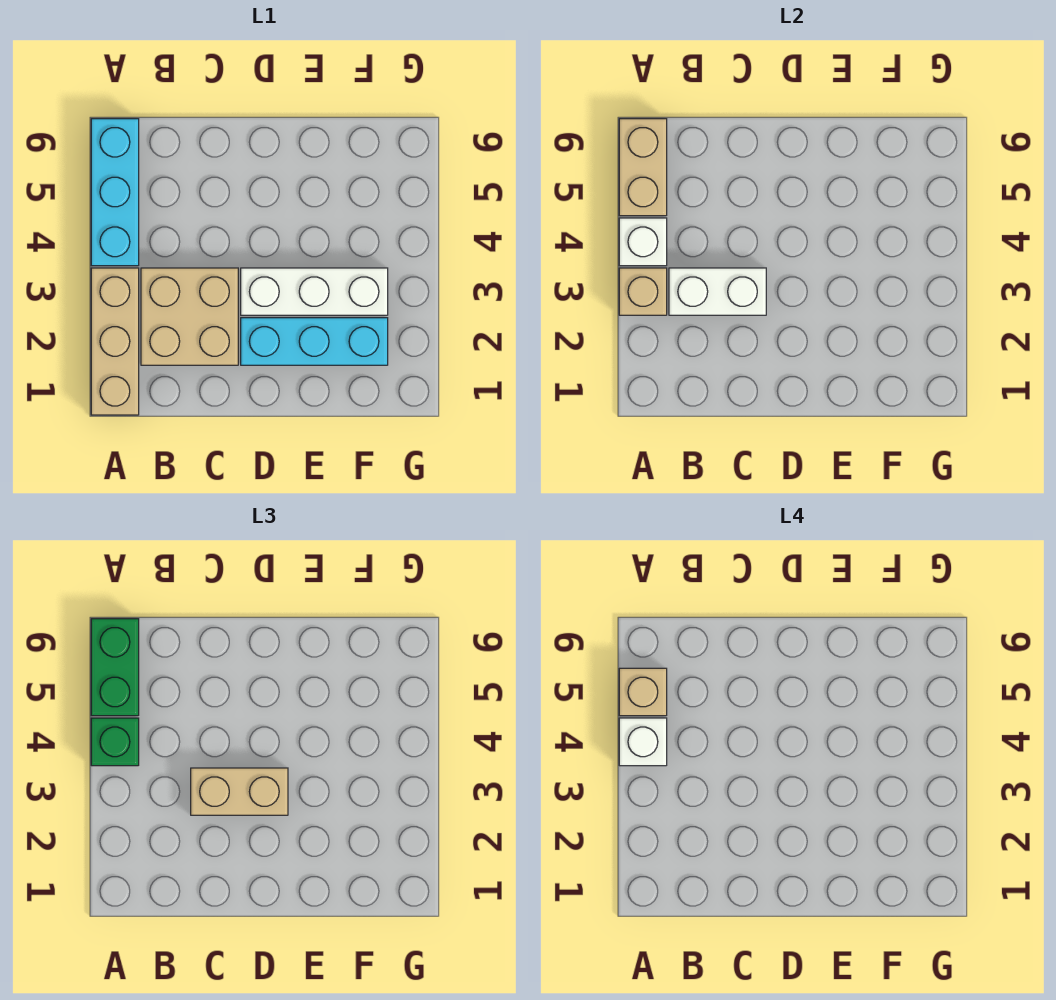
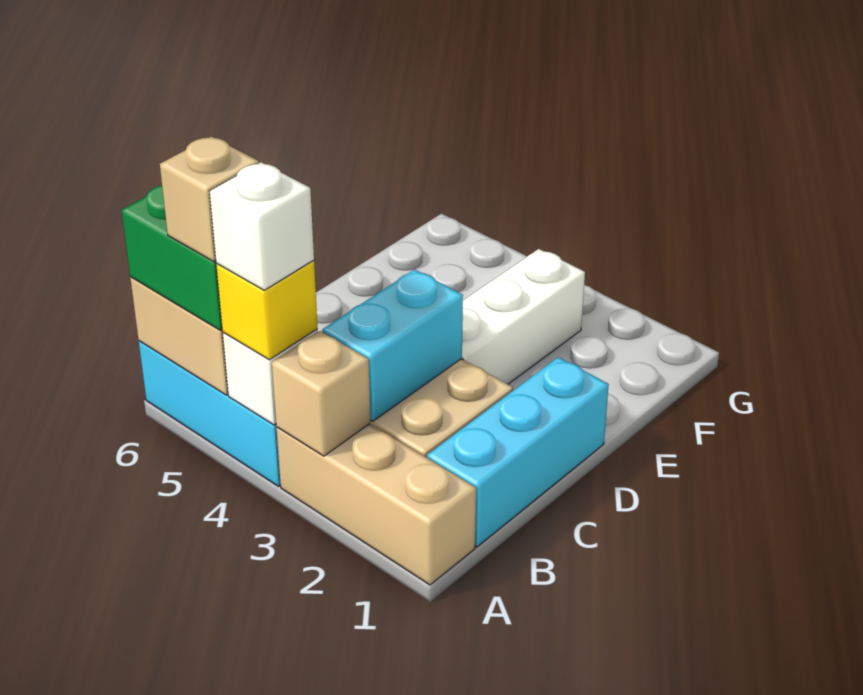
green brick A4 level 3 -> yellow brick A4 level 3
white brick B3:C3 level 2 -> cyan brick B3:C3 level 2
tan brick C3:D3 level 3 -> none
cyan brick D2:F2 level 1 -> cyan brick B1:D1 level 1

